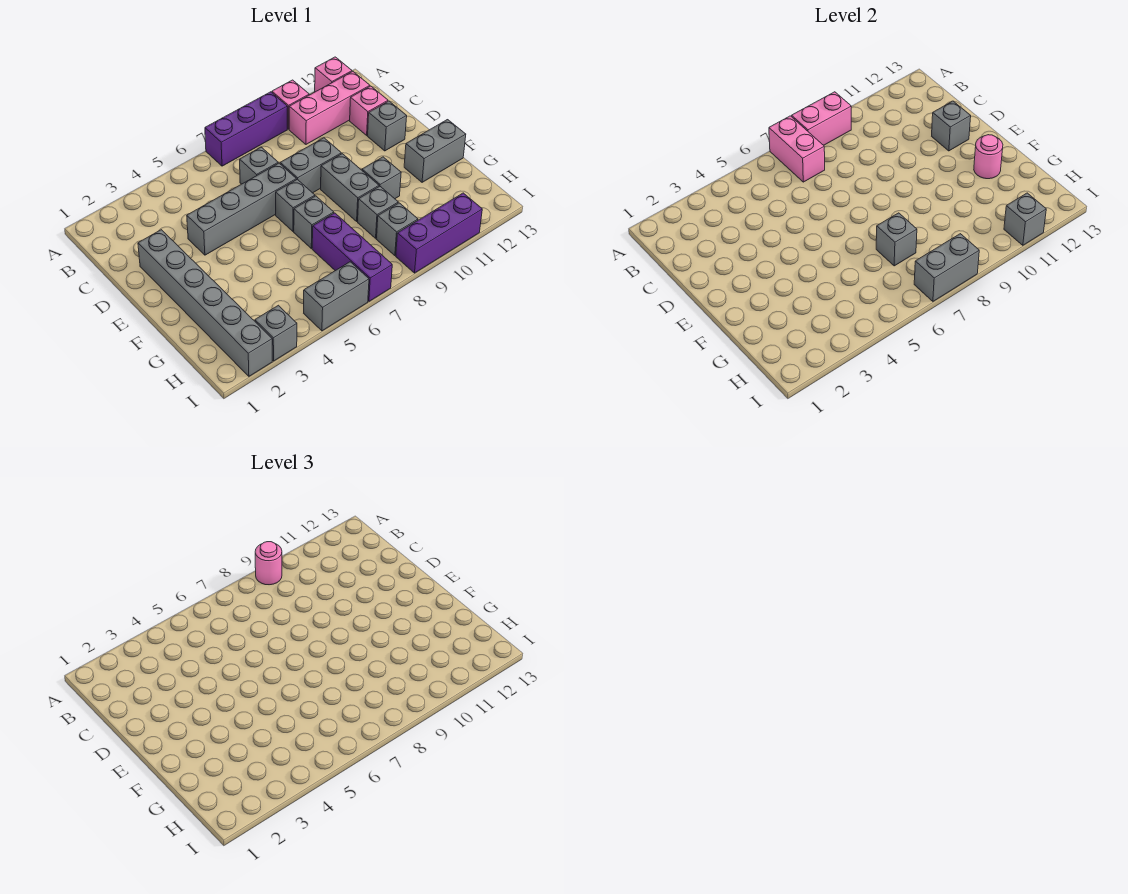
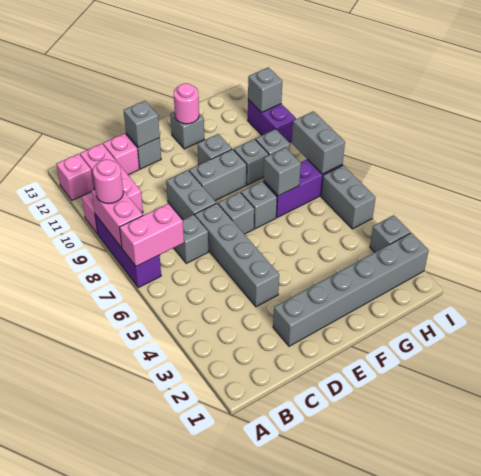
grey brick F12:F13 level 1 -> grey brick F12 level 1
purple brick I9:I11 level 1 -> purple brick I10:I11 level 1

